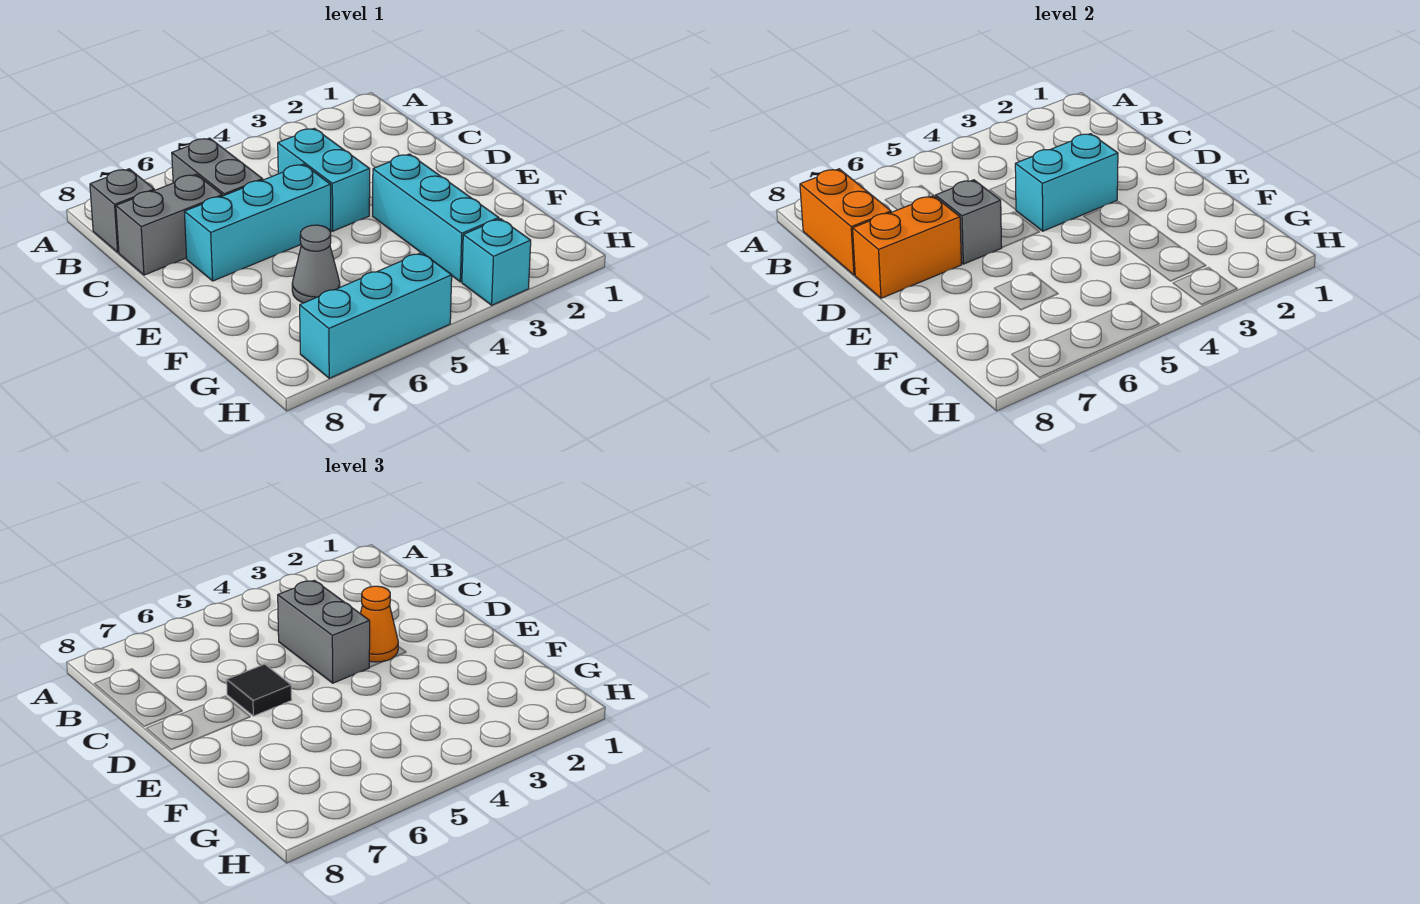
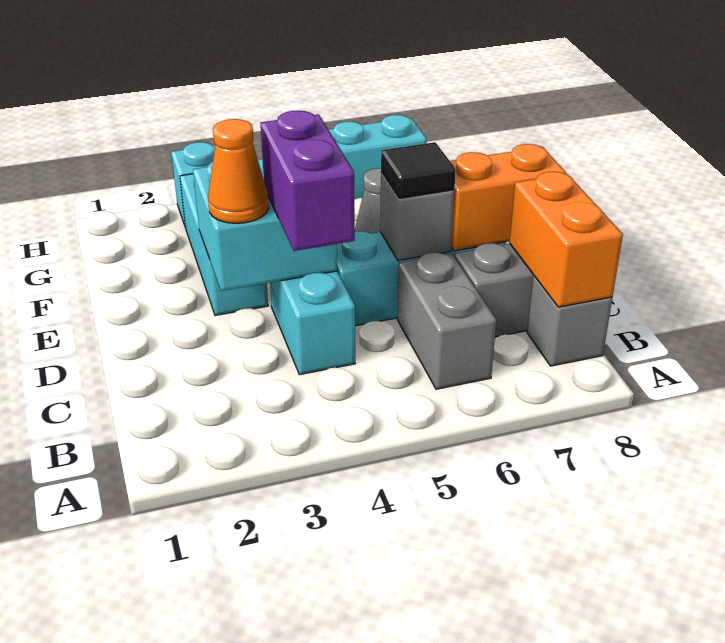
grey brick C4:D4 level 3 -> purple brick C4:D4 level 3
cyan brick D3:D4 level 2 -> cyan brick D3:E4 level 2

